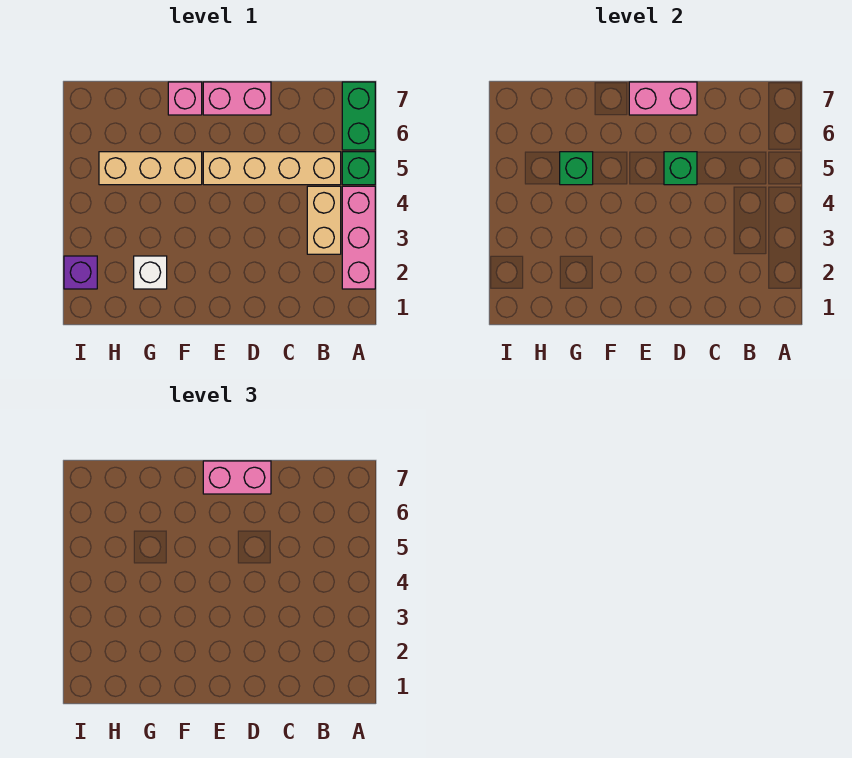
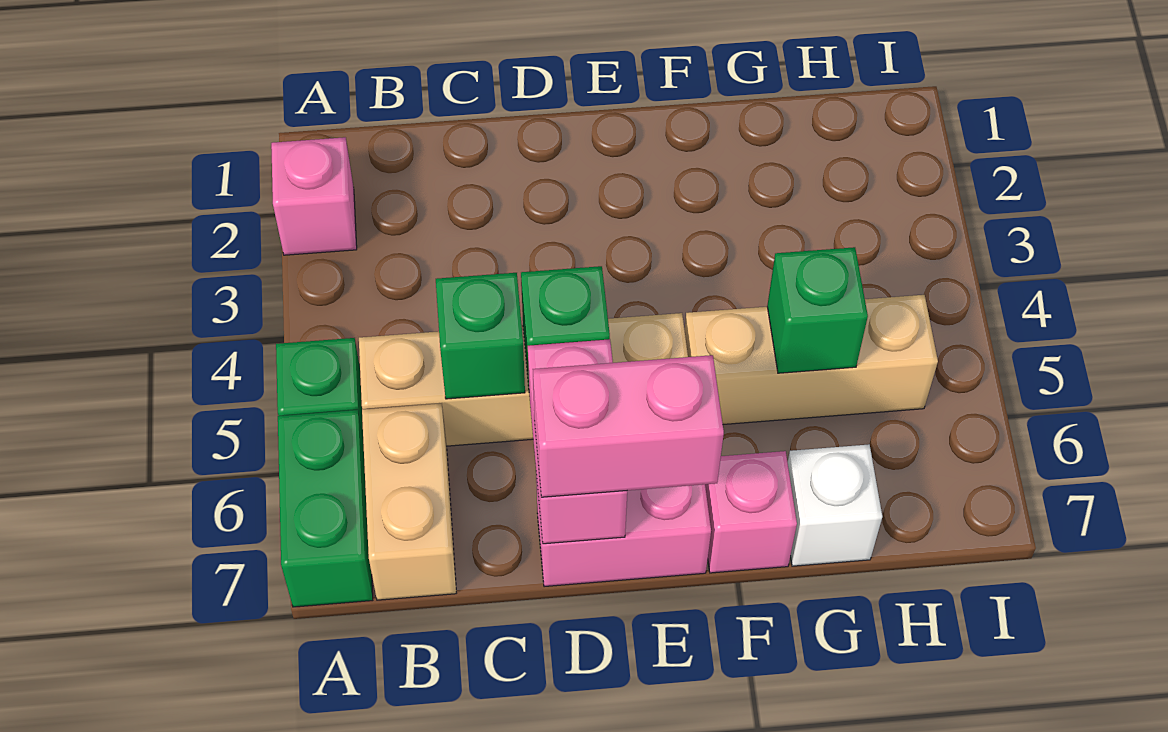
pink brick A2:A4 level 1 -> pink brick A2 level 1
tan brick B3:B4 level 1 -> tan brick B6:B7 level 1
none -> green brick C5 level 2
pink brick D7:E7 level 2 -> pink brick D6:D7 level 2
white brick G2 level 1 -> white brick G7 level 1
purple brick I2 level 1 -> none

